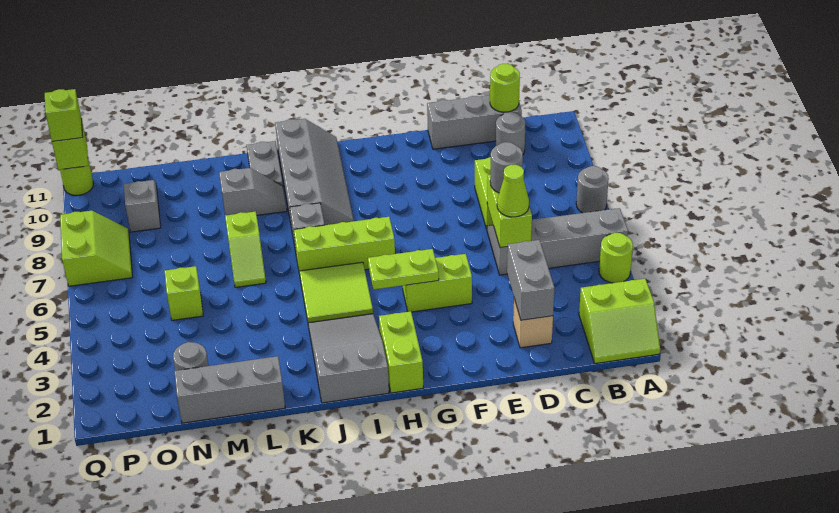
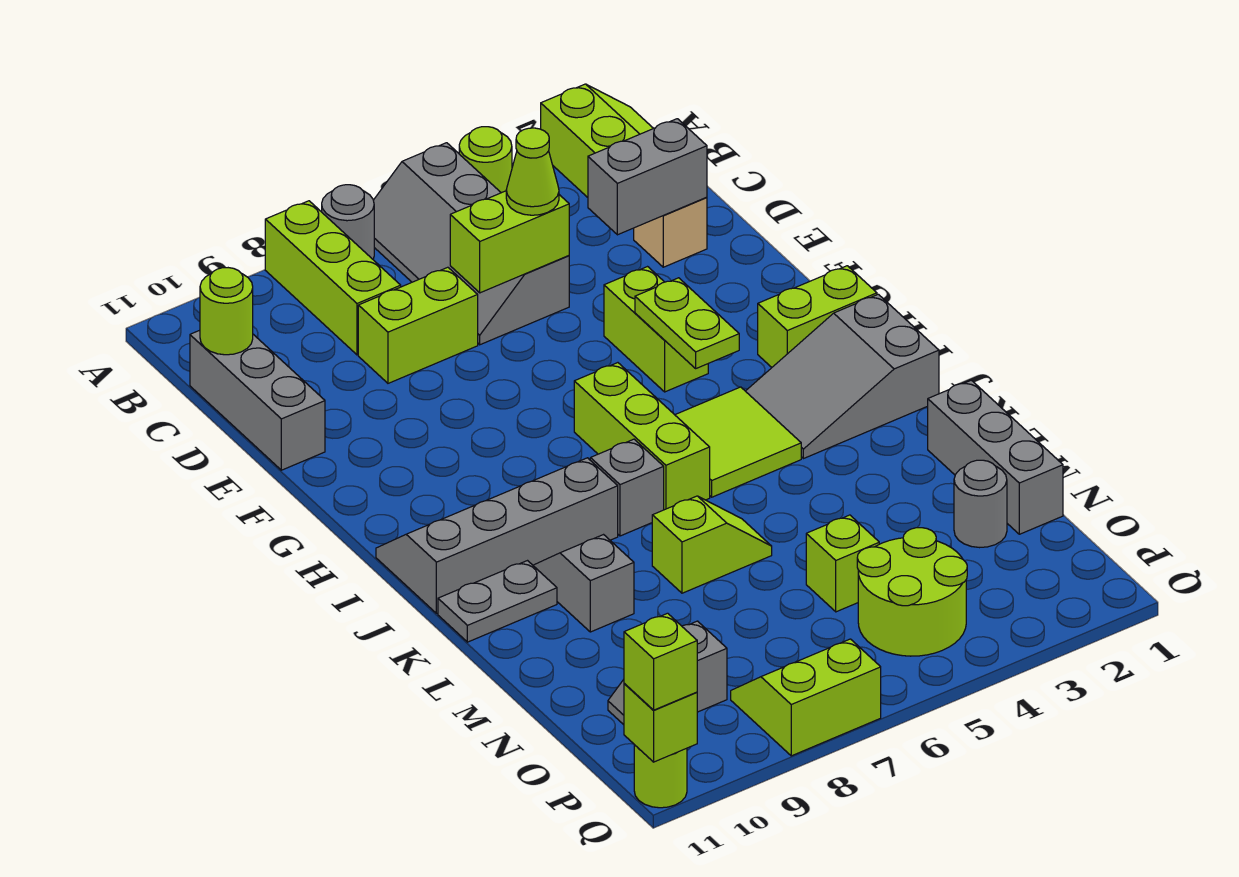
none -> lime brick A8:C8 level 1
grey round brick C10 level 1 -> none
grey round brick D6 level 3 -> none
none -> lime round brick O4:P5 level 1

